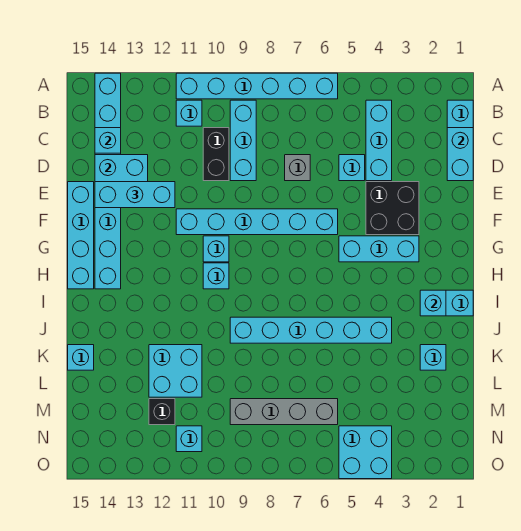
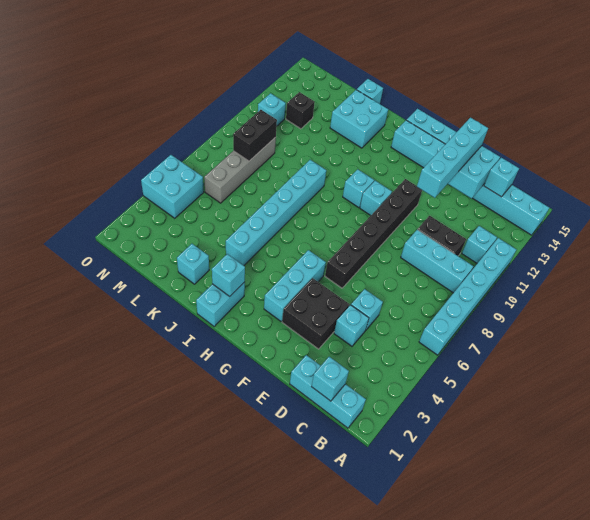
cyan brick B4:D4 level 1 -> cyan brick D4 level 1
cyan brick C1:D1 level 2 -> cyan brick C1 level 2
grey brick D7 level 1 -> none
cyan brick E12:E14 level 3 -> cyan brick E11:E14 level 3
cyan brick F6:F11 level 1 -> black brick F6:F11 level 1
cyan brick K11:L12 level 1 -> cyan brick J13:K14 level 1
none -> black brick M8:M9 level 2

